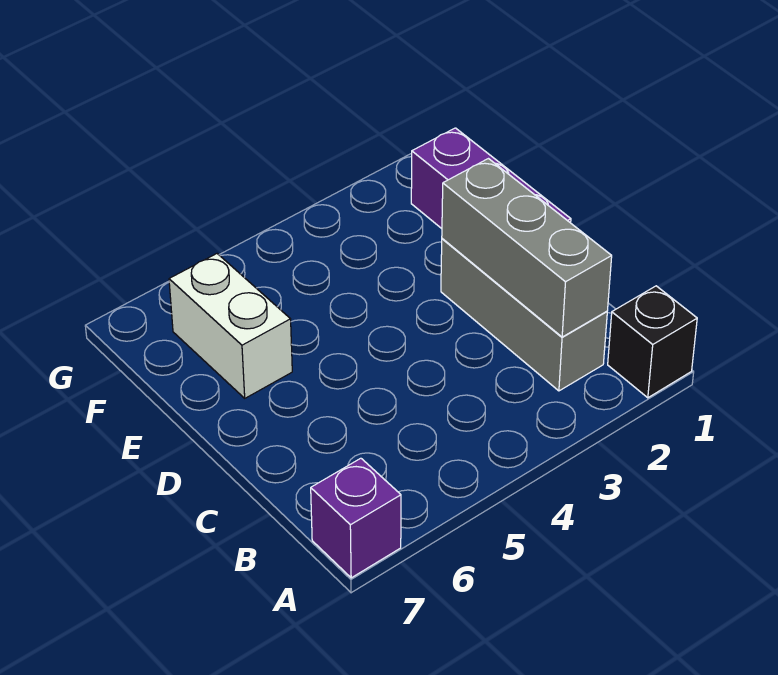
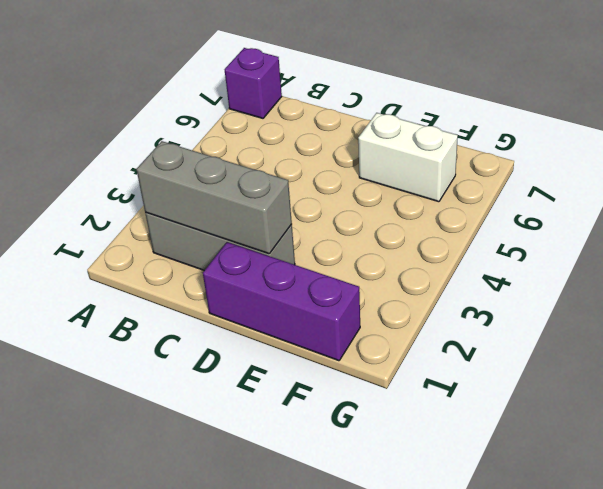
black brick A1 level 1 -> none

